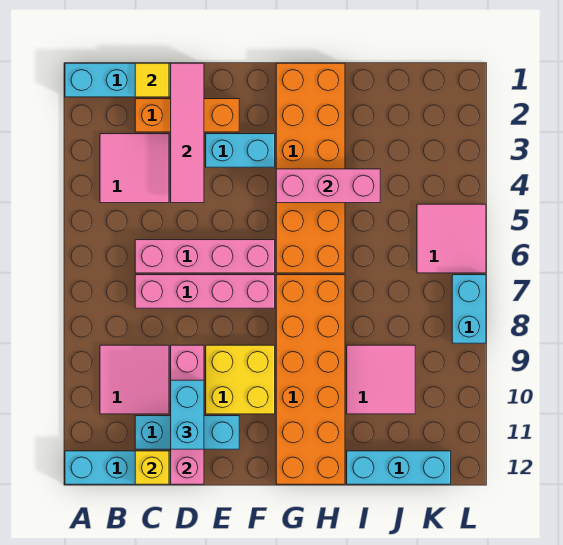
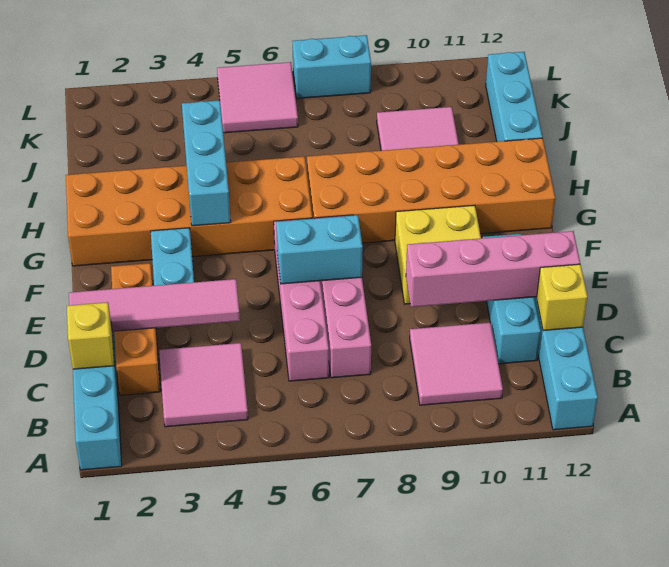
yellow tile C1 level 2 -> yellow brick C1 level 2
cyan brick D10:D11 level 3 -> cyan brick E6:E7 level 2
pink brick G4:I4 level 2 -> cyan brick G4:I4 level 2

